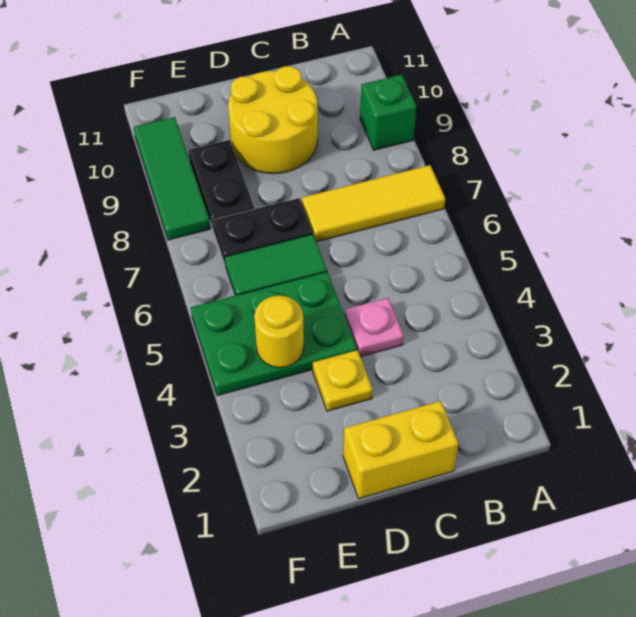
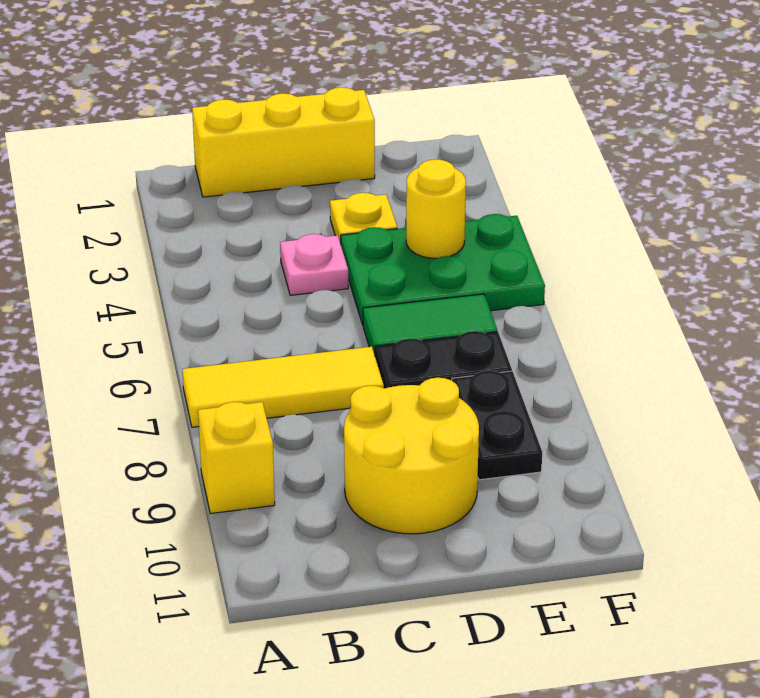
green brick A9 level 1 -> yellow brick A9 level 1
yellow brick C1:D1 level 1 -> yellow brick B1:D1 level 1
green tile F8:F10 level 1 -> none

